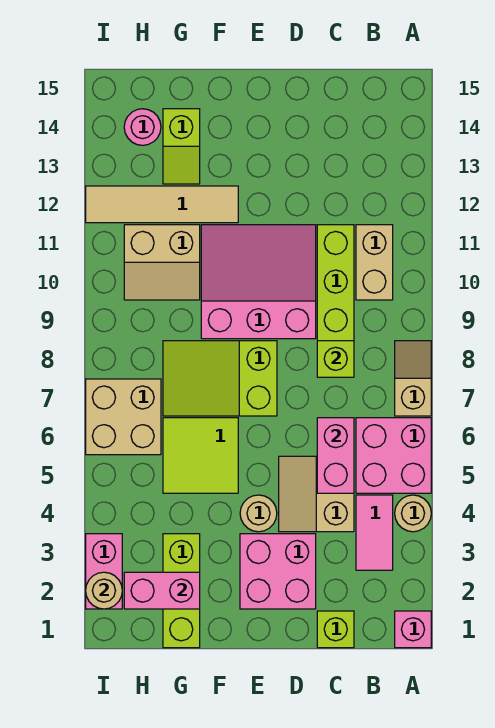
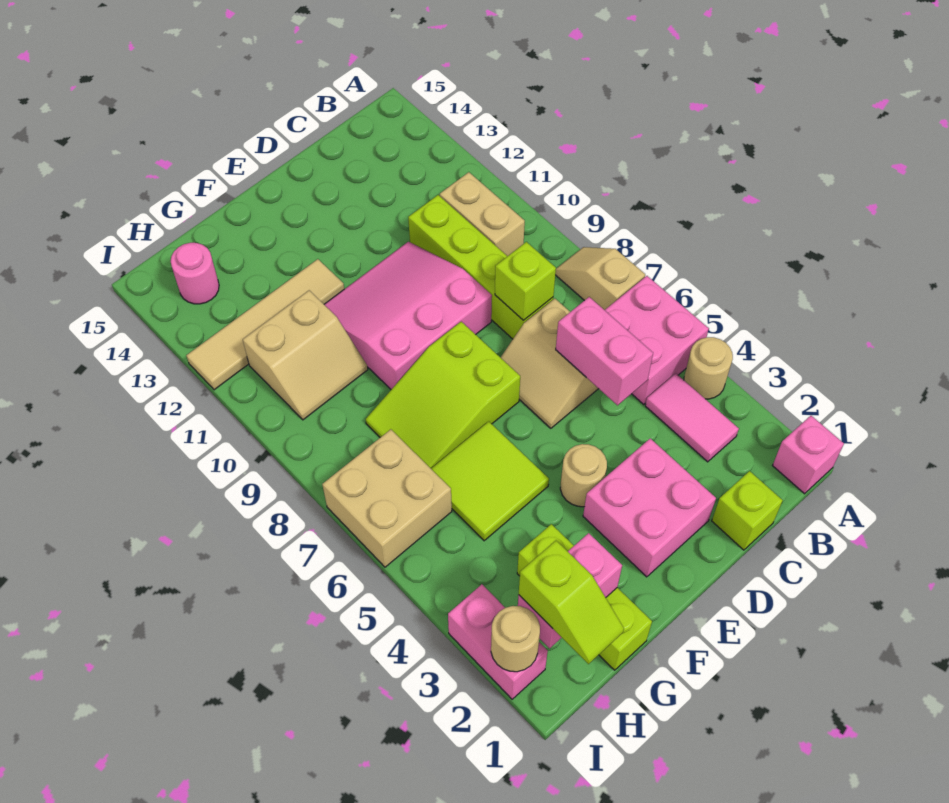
tan slope C4:D5 level 1 top C -> tan slope C6:D7 level 1 top C
lime slope G13:G14 level 1 top 14 -> lime slope H1:H2 level 3 top 2

